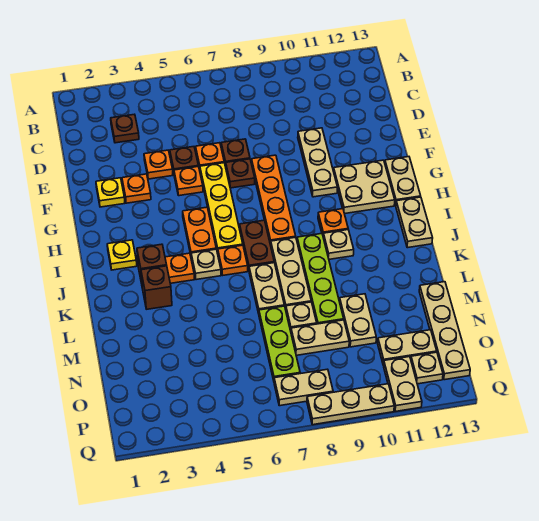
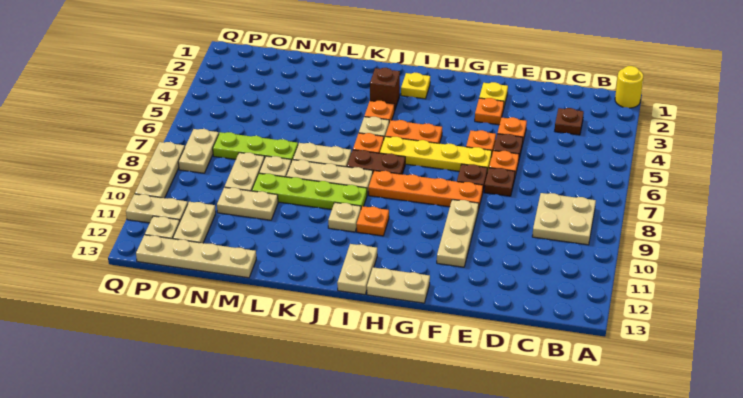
none -> yellow round brick A1 level 1
tan plate E10:G10 level 1 -> tan plate F9:F11 level 1
tan plate G11:H12 level 1 -> tan plate B8:C9 level 1
tan plate I13:J13 level 1 -> tan plate I12:I13 level 1
brown brick K3 level 1 -> none

